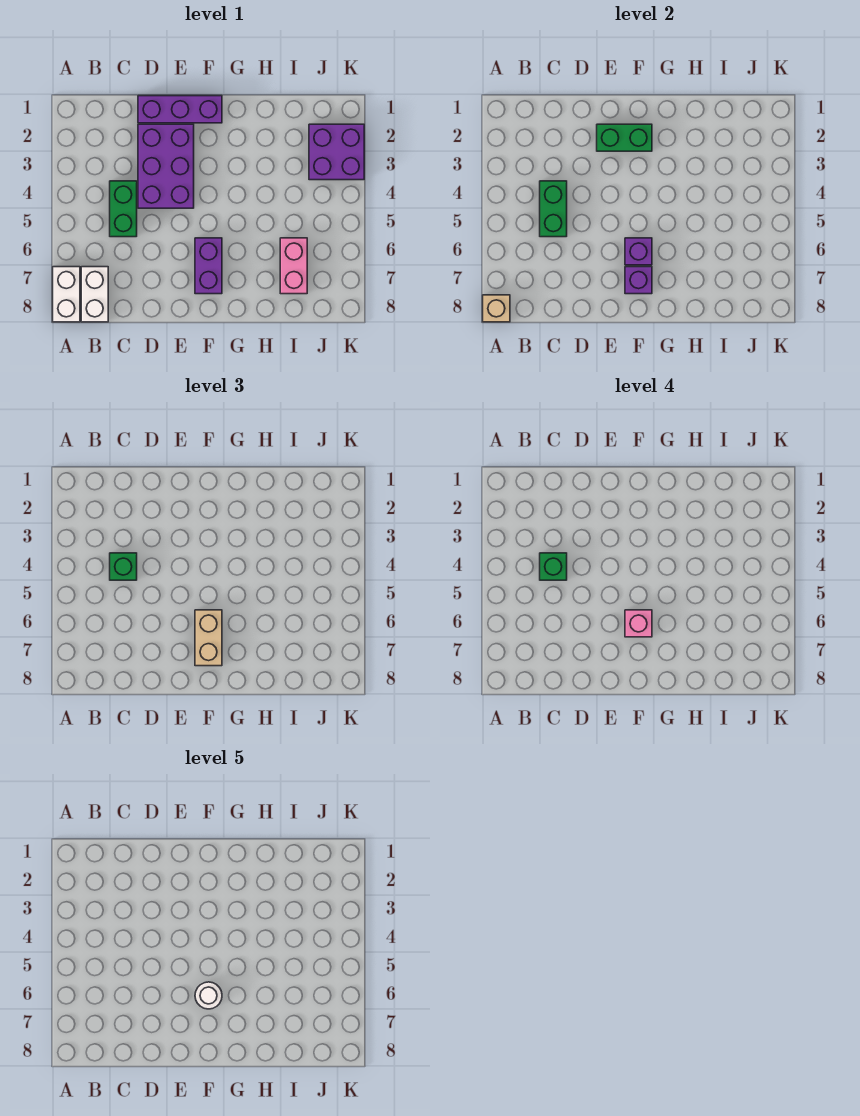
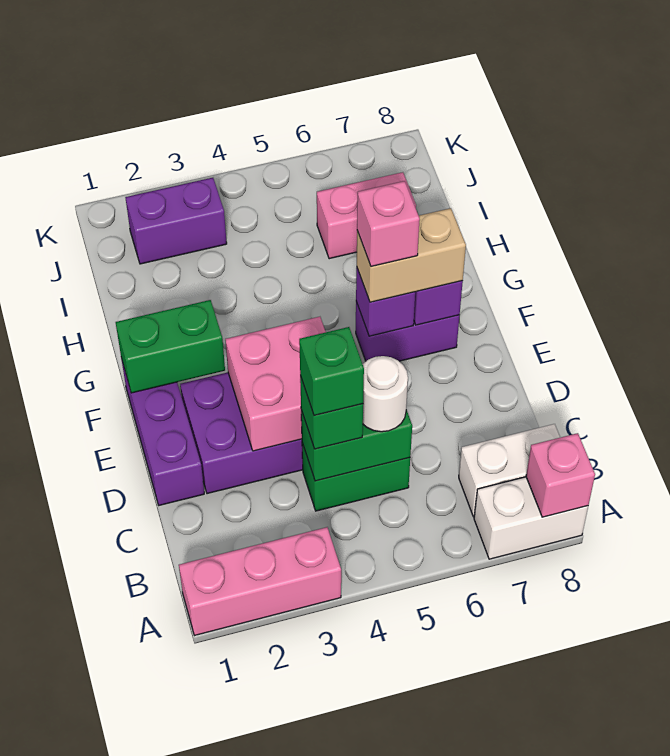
none -> pink brick A1:A3 level 1
tan brick A8 level 2 -> pink brick A8 level 2
none -> pink brick D3:E4 level 2
green brick E2:F2 level 2 -> green brick F1:F2 level 2
white round brick F6 level 5 -> white round brick C5 level 3
purple brick J2:K3 level 1 -> purple brick J2:J3 level 1

